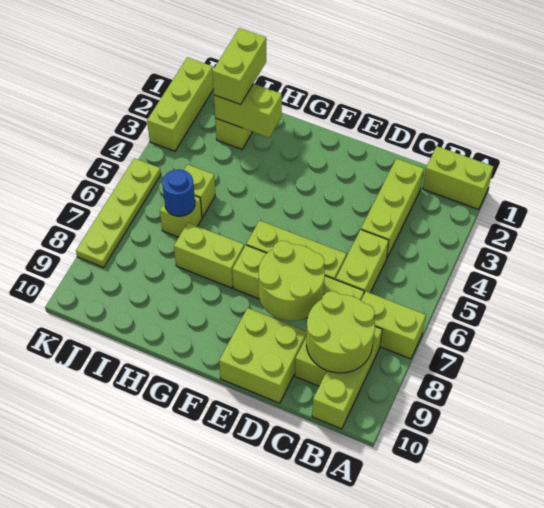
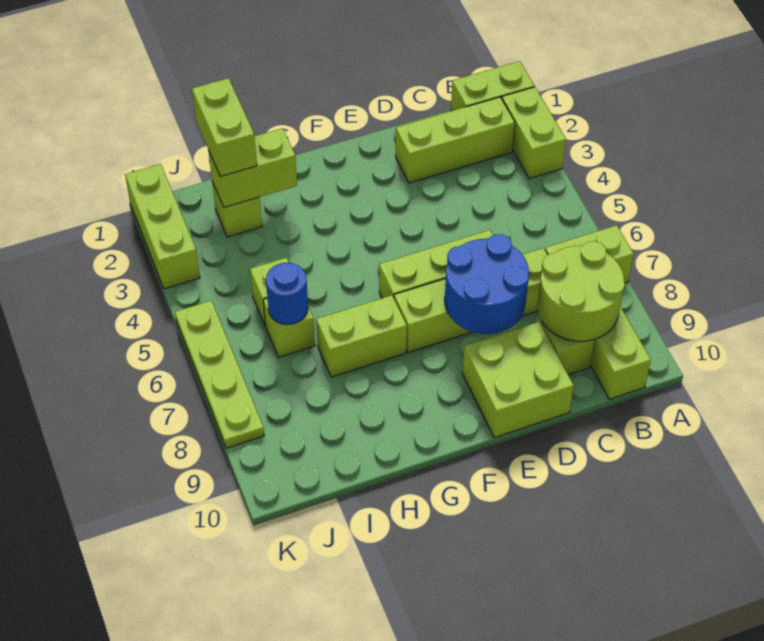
lime brick C2:C4 level 1 -> lime brick B2:D2 level 1
lime brick C5:C6 level 1 -> lime brick A2:A3 level 1
lime round brick D7:E8 level 2 -> blue round brick D7:E8 level 2

